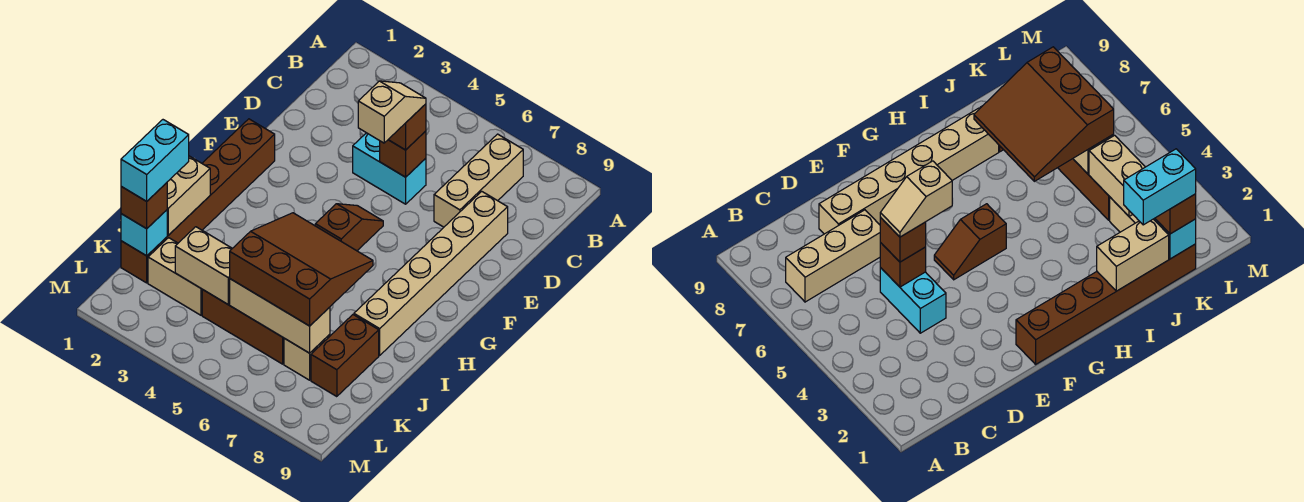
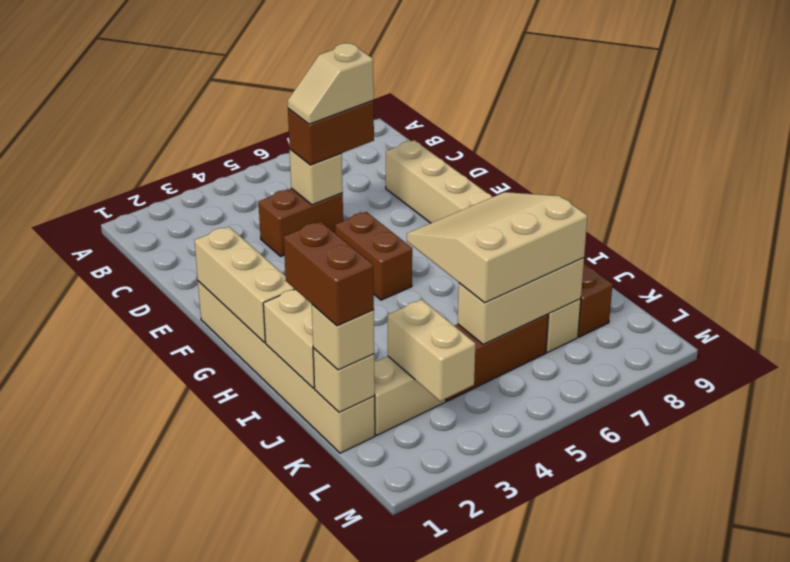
tan brick B7:D7 level 1 -> tan brick F1:H1 level 2
cyan brick D4:D5 level 1 -> brown brick D4:D5 level 1
brown brick D5 level 2 -> tan brick D5 level 2
brown brick D5 level 3 -> brown brick D5:D6 level 3
tan slope D5:E5 level 4 top E -> tan slope D5:D6 level 4 top 6
brown brick F1:K1 level 1 -> tan brick F1:K1 level 1
brown slope F5:G5 level 1 top G -> brown brick F5:G5 level 1
brown slope I5:K7 level 3 top K -> tan slope I5:K7 level 3 top K
cyan brick J1:K1 level 4 -> brown brick J1:K1 level 4
cyan brick K1 level 2 -> tan brick K1 level 2
brown brick K1 level 3 -> tan brick K1 level 3
tan brick K3:K4 level 2 -> tan brick K3:L3 level 2

